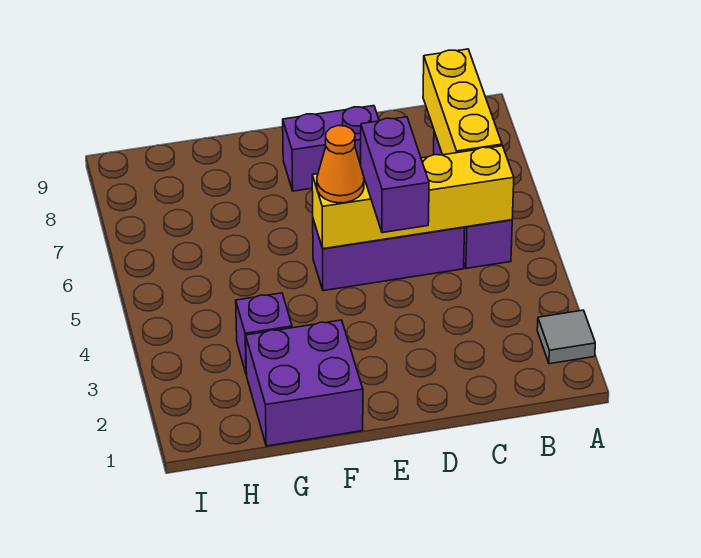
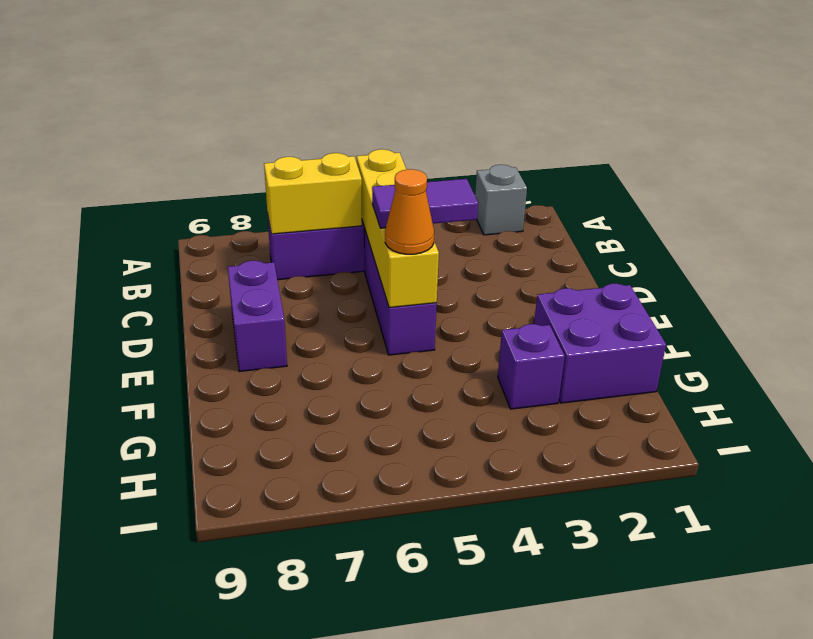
grey tile A2 level 1 -> grey brick A2 level 1
yellow brick B6:B8 level 2 -> yellow brick B6:B7 level 2
purple brick D4:D5 level 3 -> purple tile D4:D5 level 3

